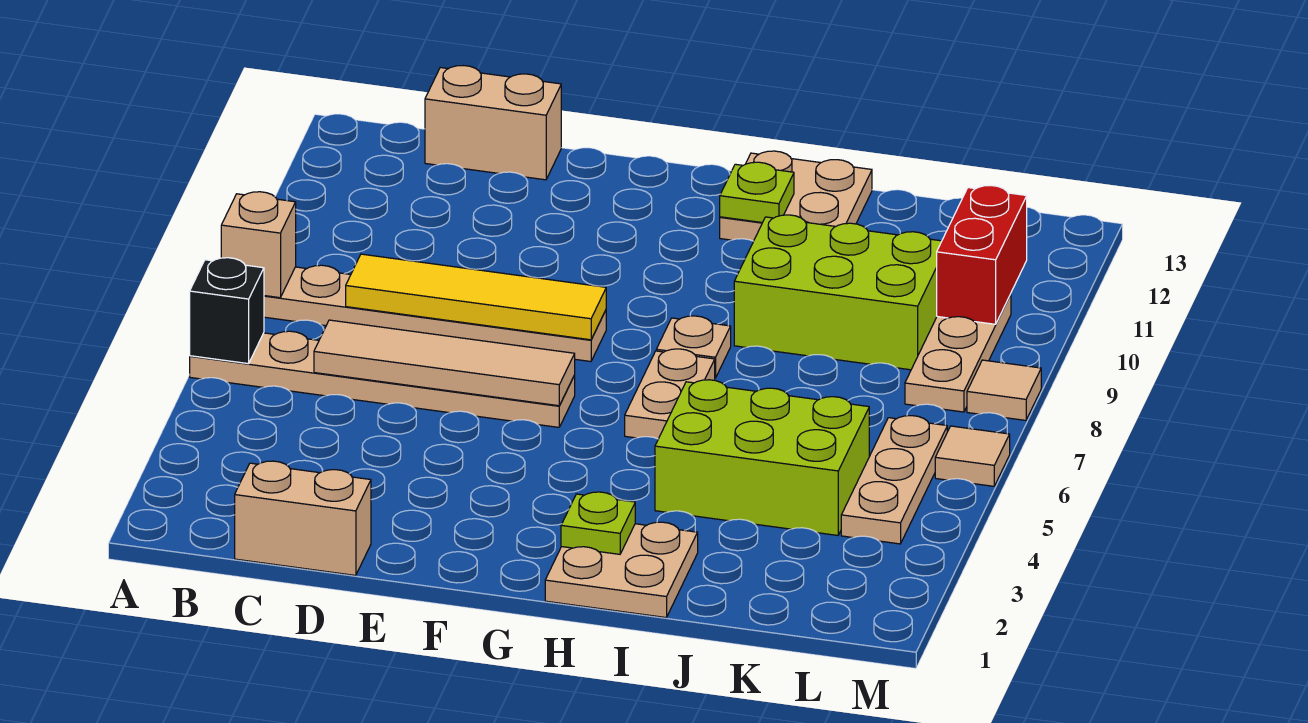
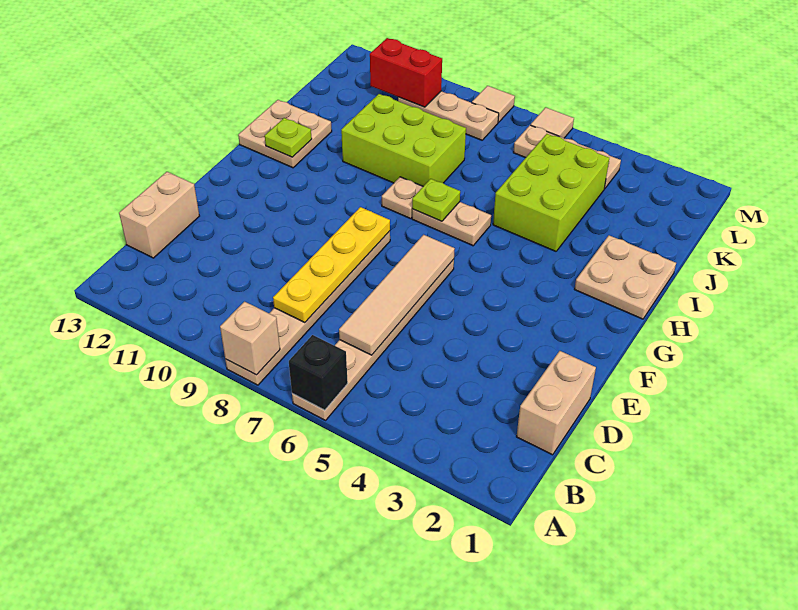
yellow tile C8:F8 level 2 -> yellow plate C8:F8 level 2
lime plate H2 level 2 -> lime plate H7 level 2
lime brick I9:K10 level 1 -> lime brick I8:J10 level 1

